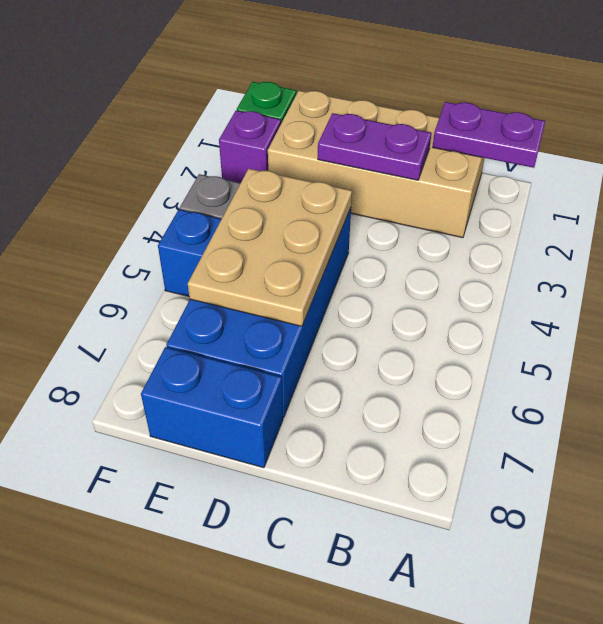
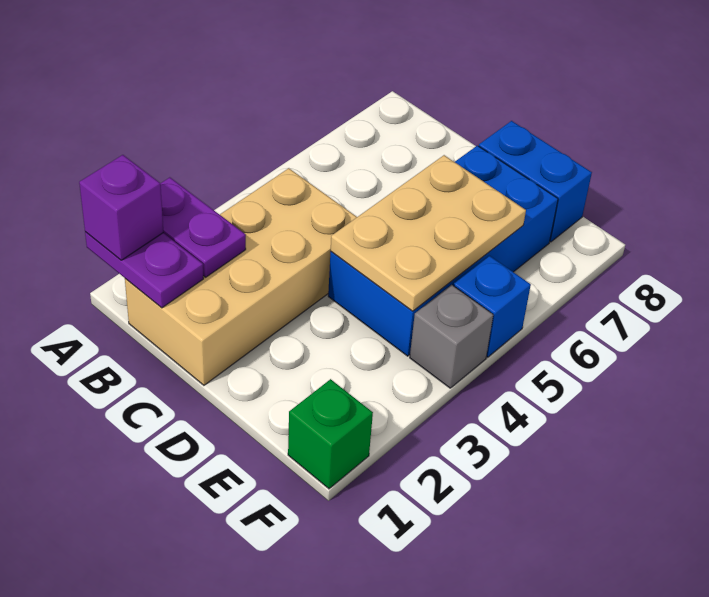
tan brick B1:E2 level 1 -> tan brick B1:C4 level 1
purple plate C2:D2 level 2 -> purple plate A2:B2 level 2
purple brick F2 level 1 -> purple brick A1 level 3

